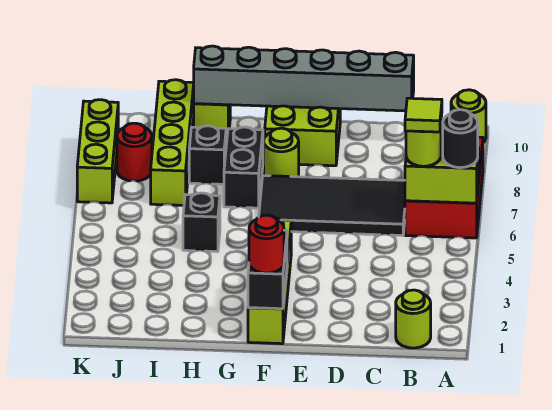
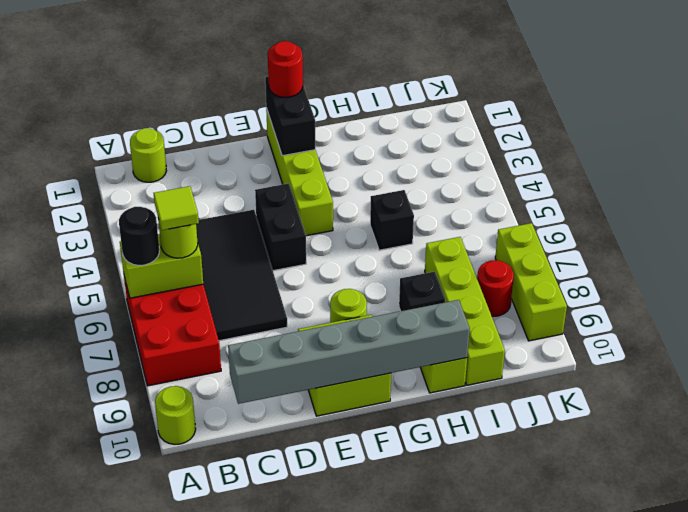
black tile C6:F7 level 1 -> black tile C4:D7 level 1
black brick G7:G8 level 1 -> black brick E4:E5 level 1

